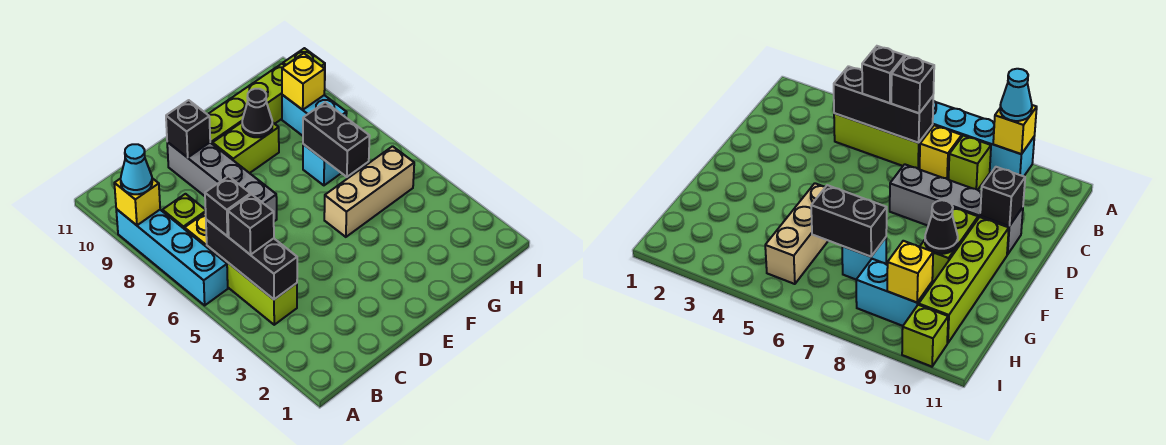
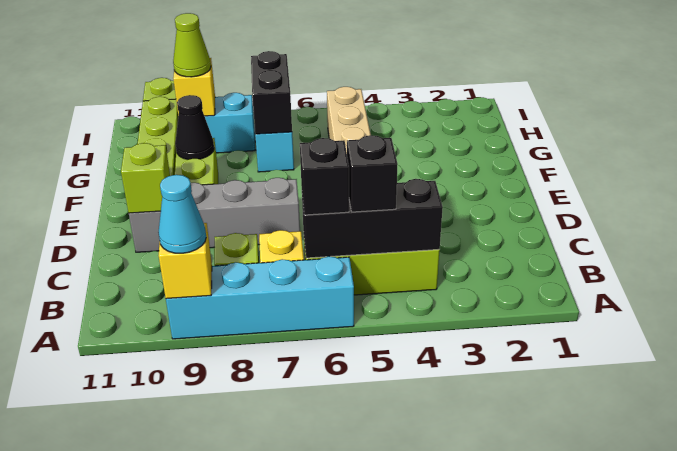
black brick D10 level 2 -> lime brick D10 level 2
black brick G6:G7 level 2 -> black brick G7:H7 level 2
none -> lime cone H9 level 3

